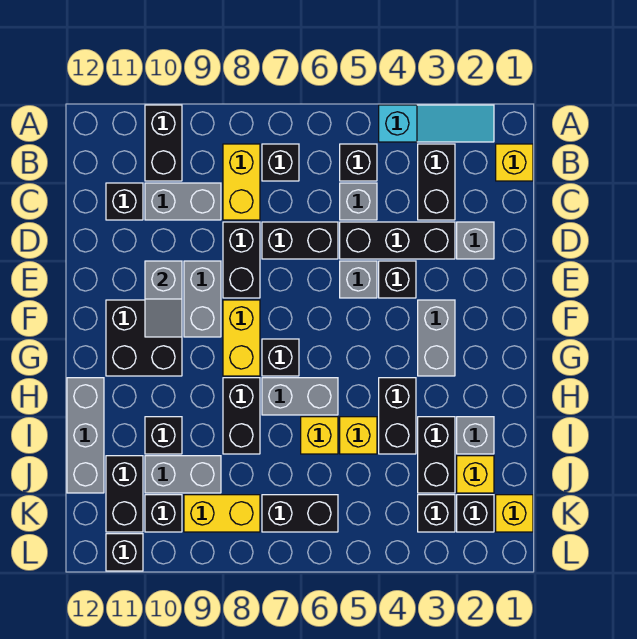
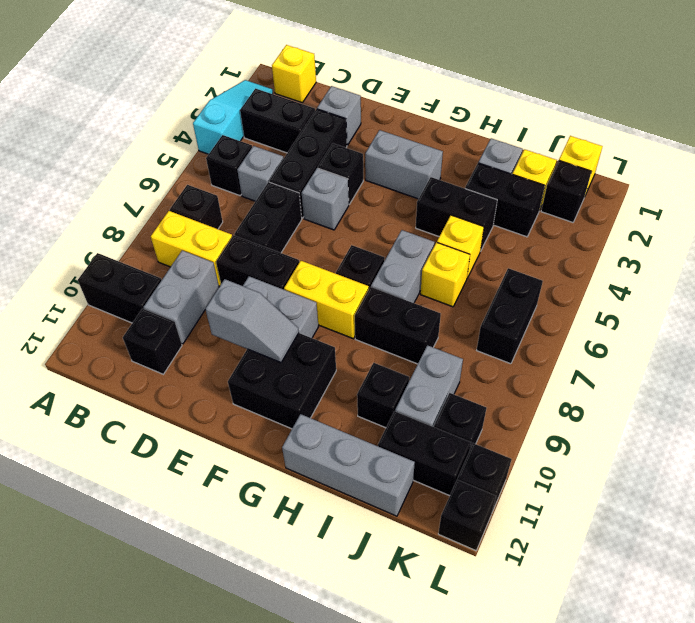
black brick K3 level 1 -> black brick L12 level 1
yellow brick K8:K9 level 1 -> none

